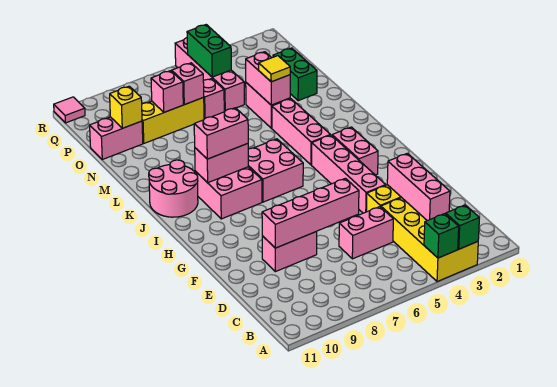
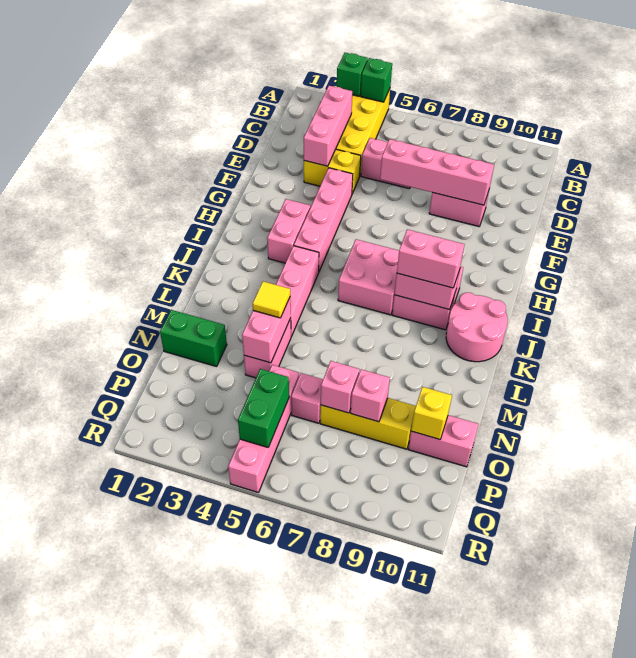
green brick N2:O2 level 1 -> green brick N1:N2 level 1
pink tile R11 level 1 -> none

